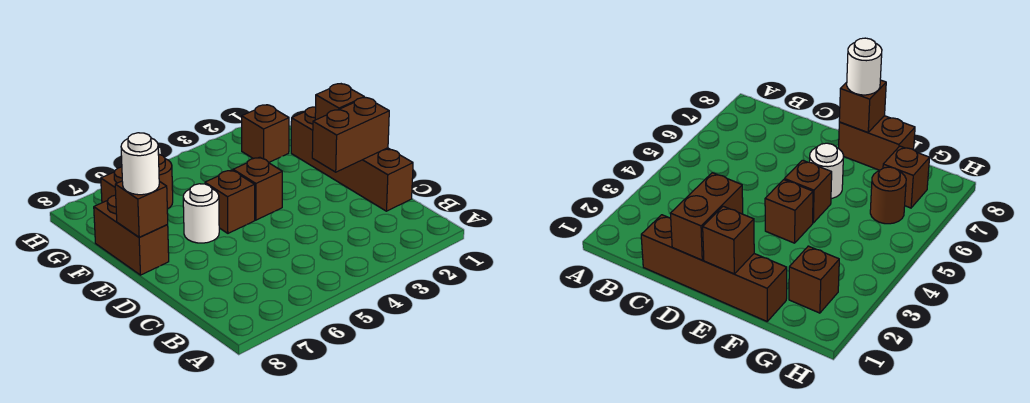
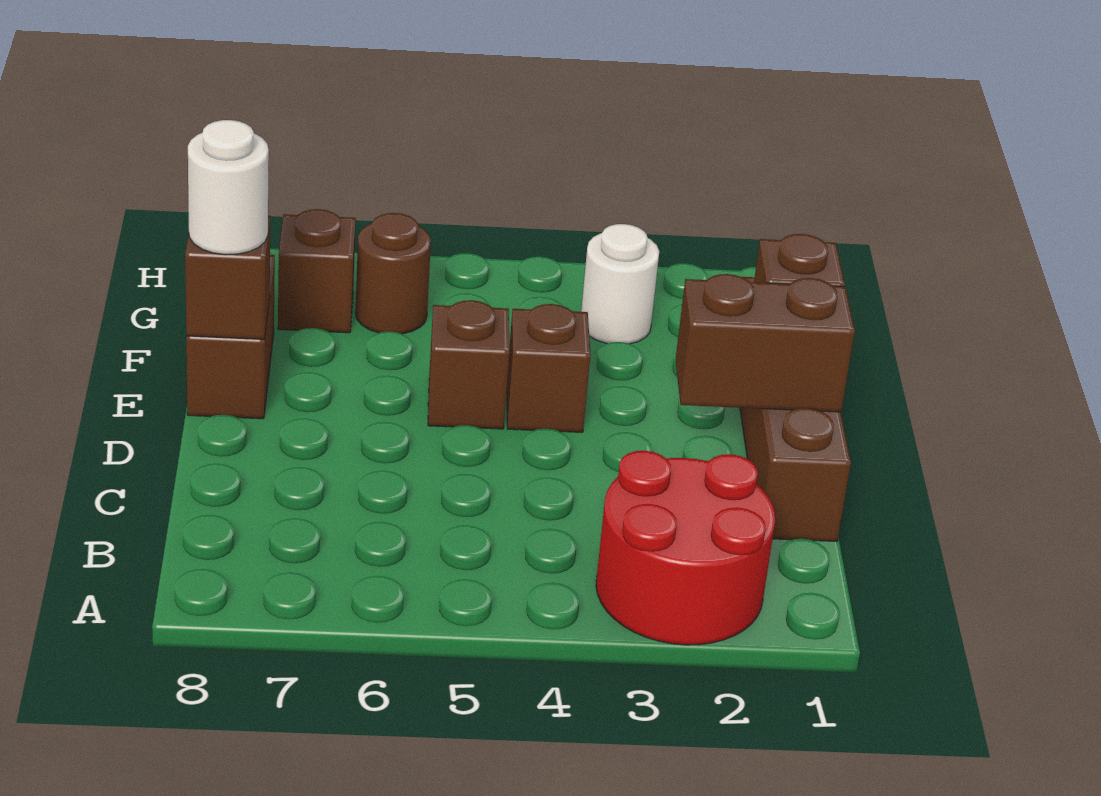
none -> red round brick A2:B3 level 1
white round brick E6 level 1 -> white round brick G3 level 1
brown brick G2 level 1 -> none

